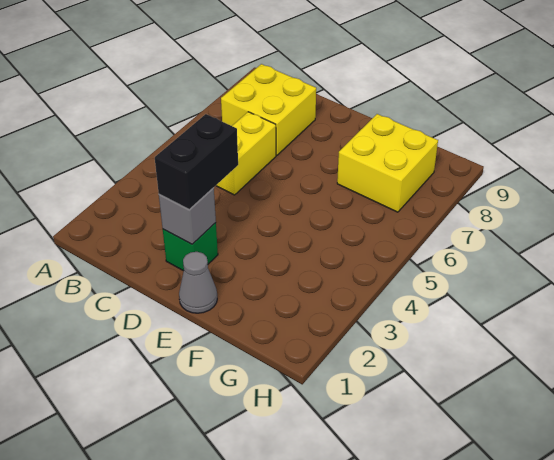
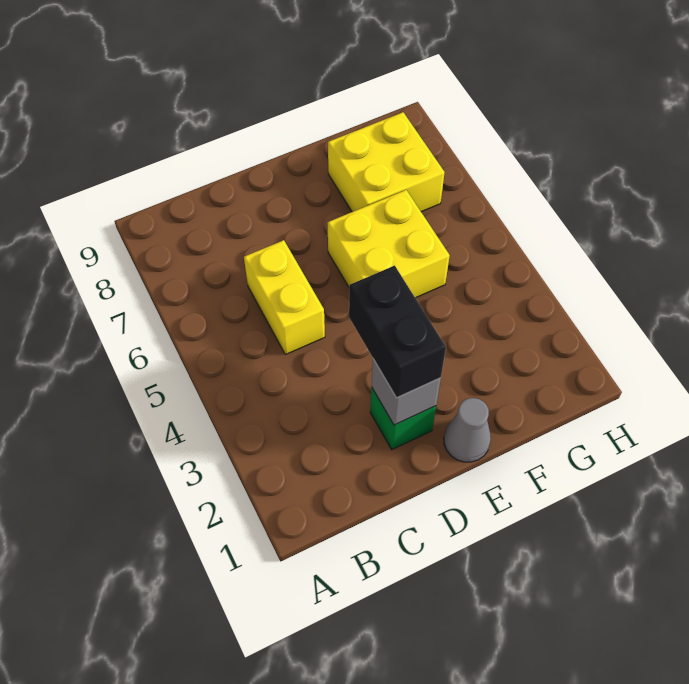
yellow brick B7:C8 level 1 -> yellow brick E5:F6 level 1

